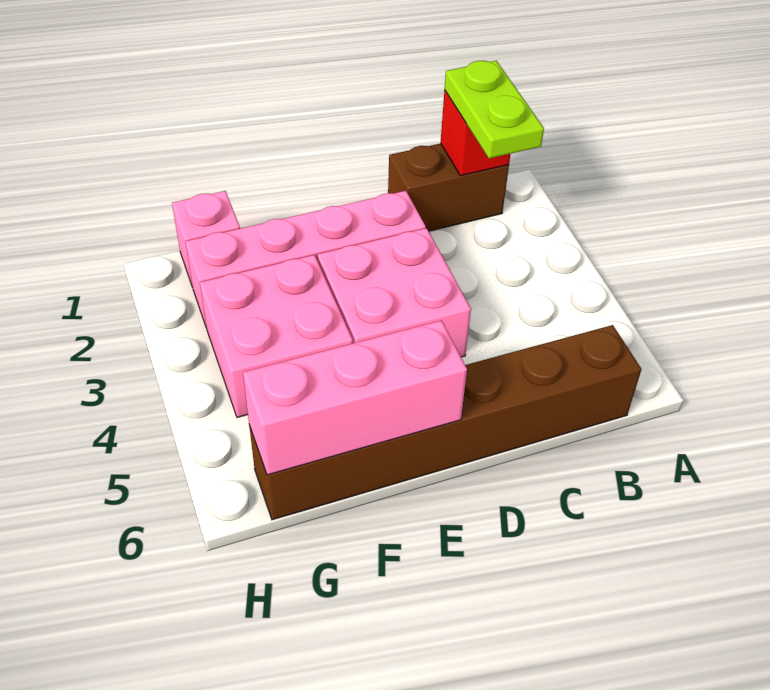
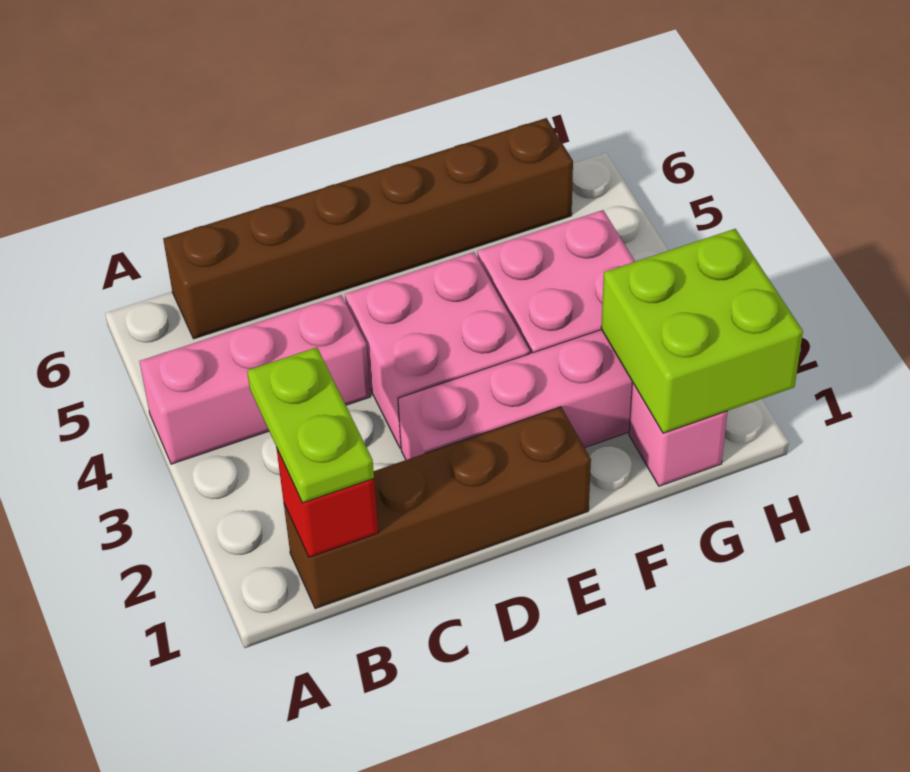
brown brick B1:C1 level 1 -> brown brick B1:E1 level 1
pink brick E6:G6 level 2 -> pink brick A4:C4 level 1
none -> lime brick G1:H2 level 2

